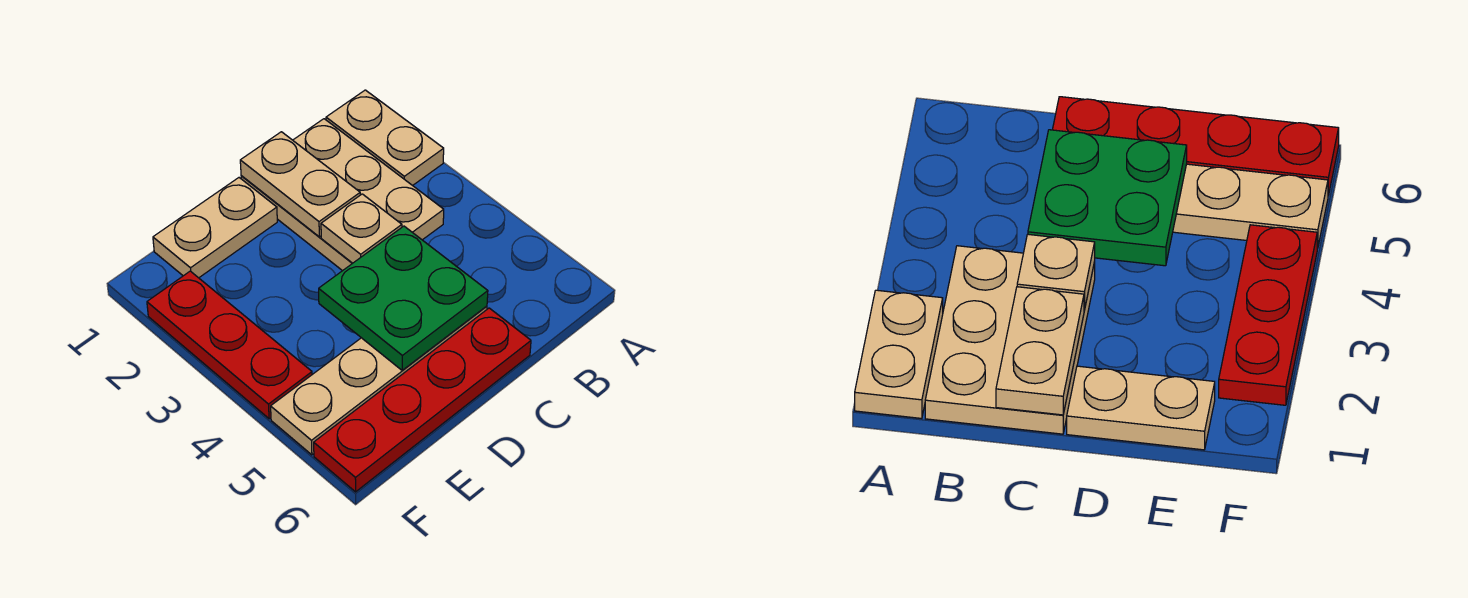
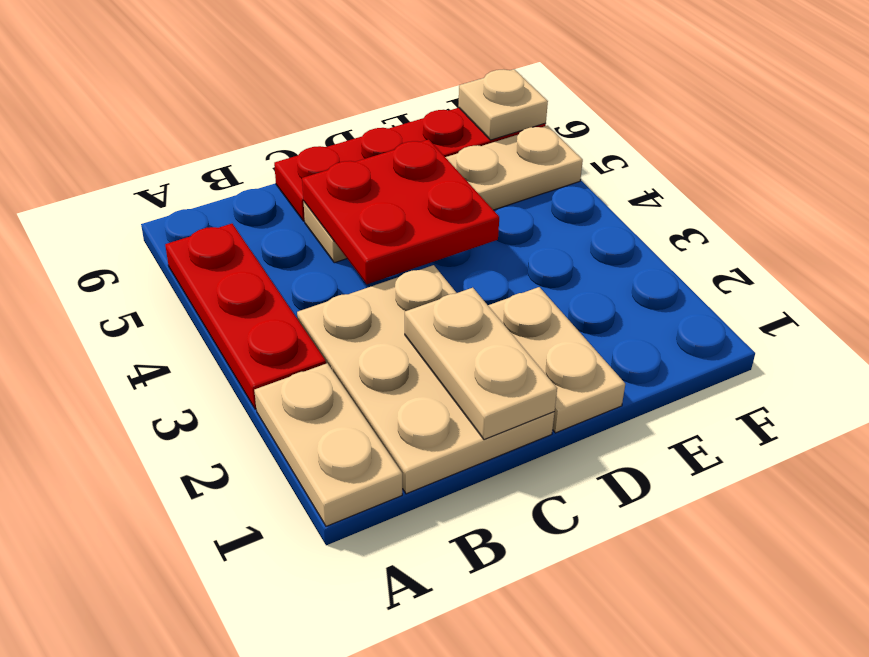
tan plate C3 level 2 -> tan plate F6 level 2
green plate C4:D5 level 2 -> red plate C4:D5 level 2
tan plate D1:E1 level 1 -> tan plate D1:D2 level 1
red plate F2:F4 level 1 -> red plate A3:A5 level 1

